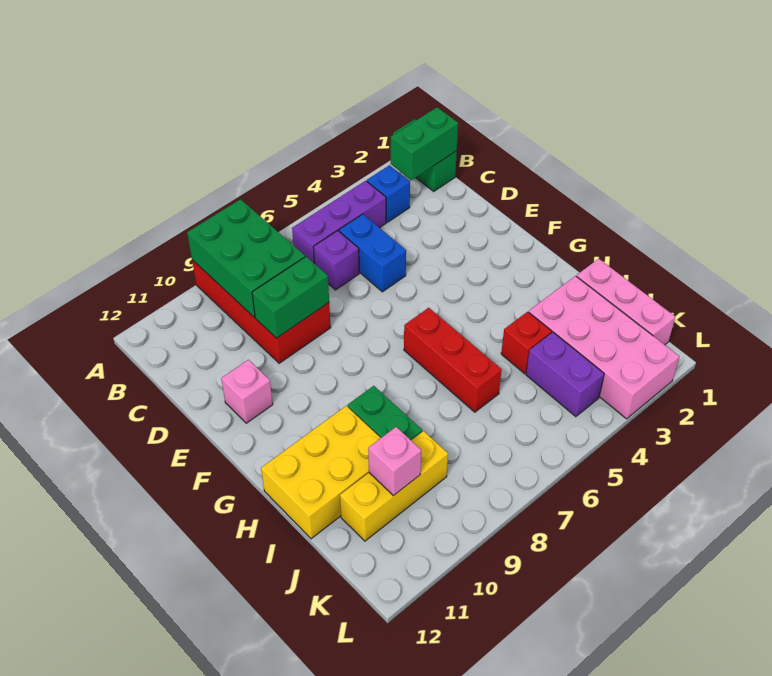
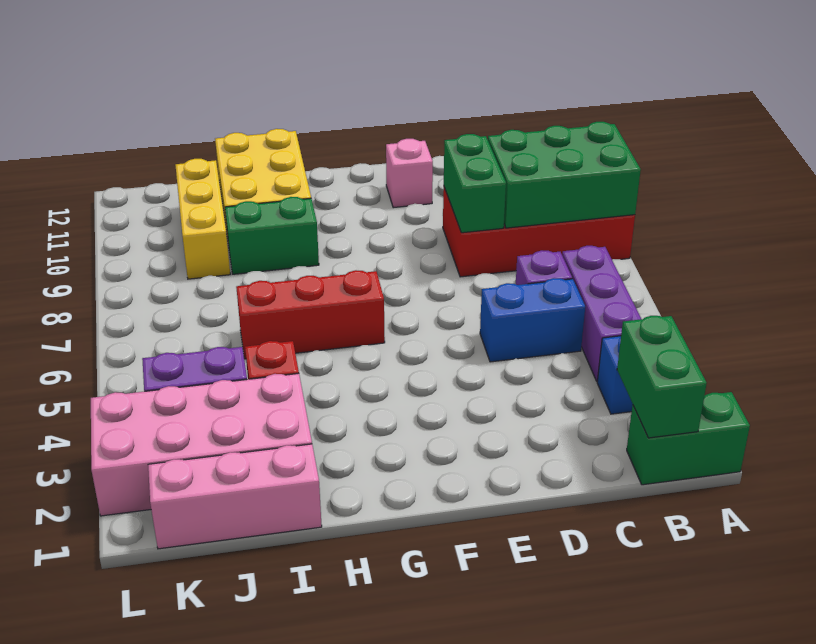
pink brick J10 level 2 -> none

